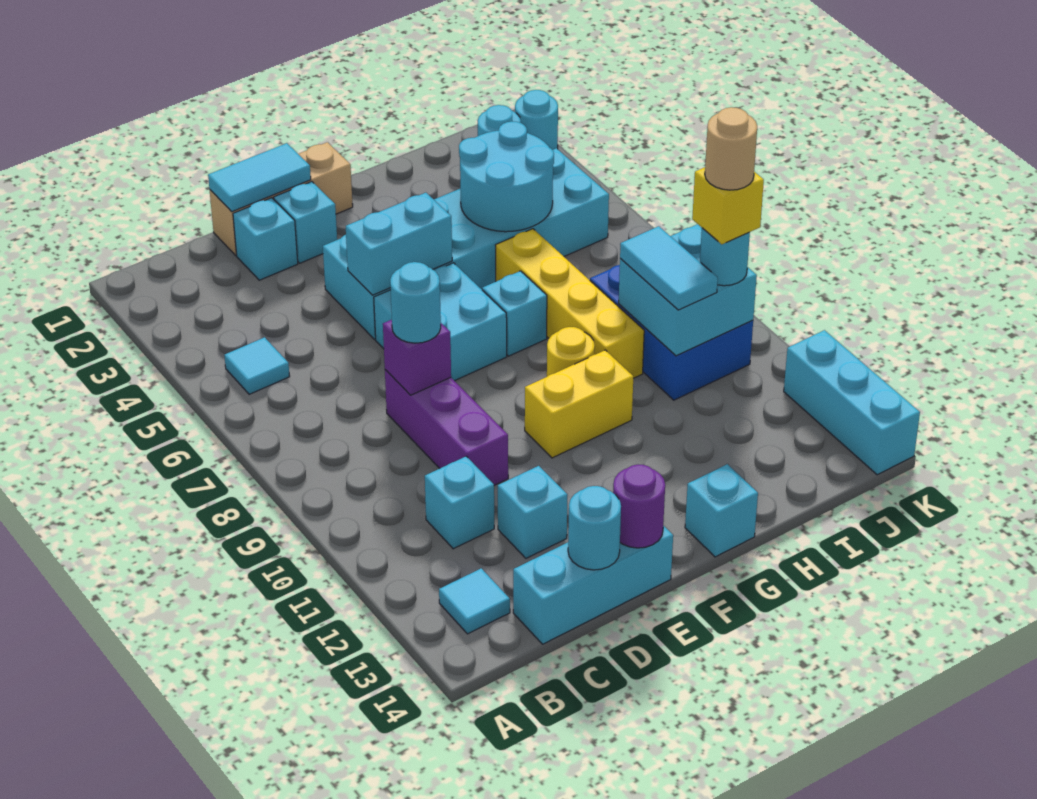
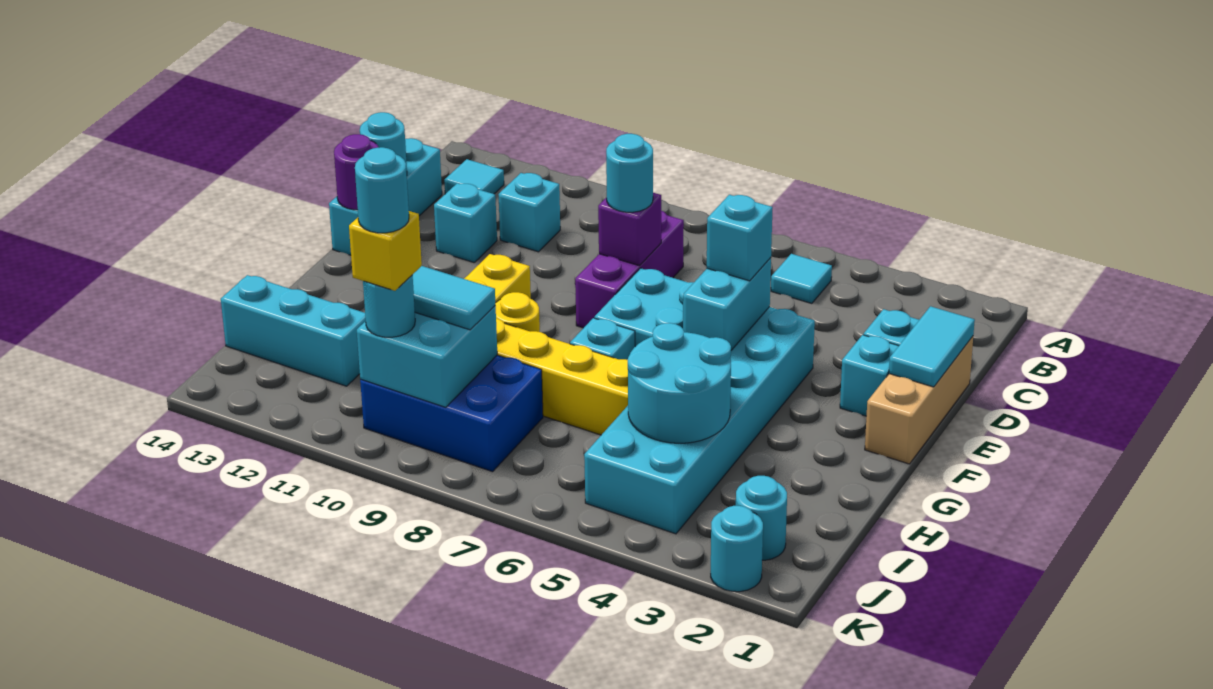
purple brick D8:D10 level 1 -> purple brick C8:E8 level 1
cyan brick G14 level 1 -> cyan brick E5 level 3
tan round brick J10 level 5 -> cyan round brick J10 level 5
cyan brick K12:K14 level 1 -> cyan brick I12:I14 level 1

